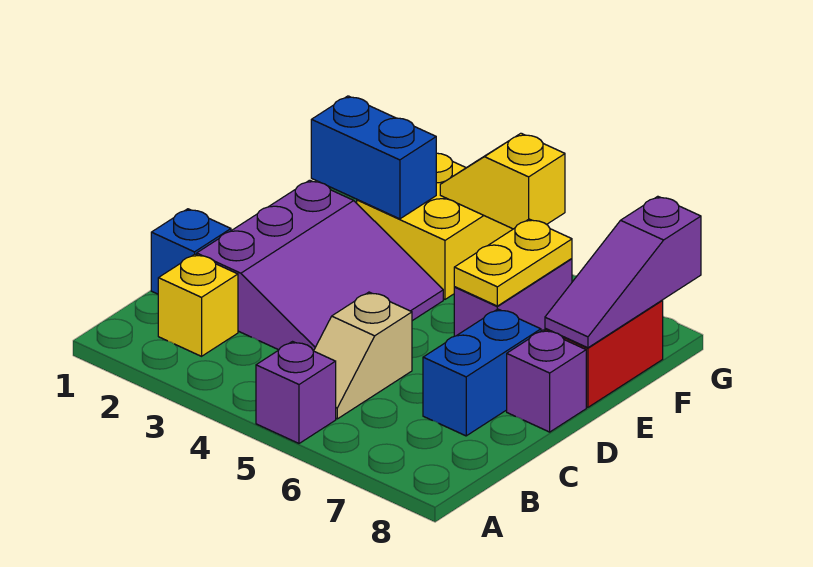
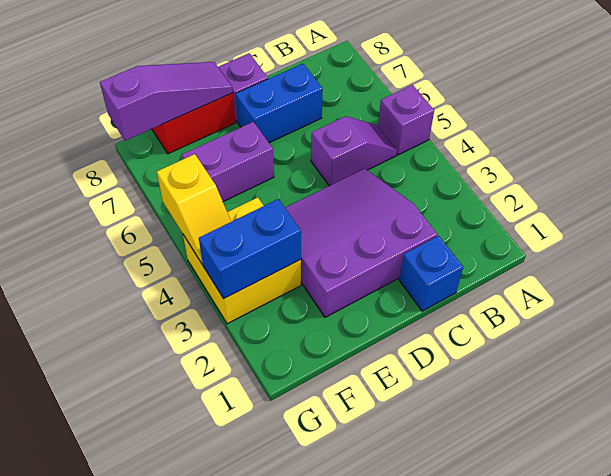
yellow brick B2 level 1 -> none
tan slope B5:C5 level 1 top C -> purple slope B5:C5 level 1 top C
yellow plate E6:F6 level 2 -> none
blue brick F2:F3 level 2 -> blue brick F3:G3 level 2

